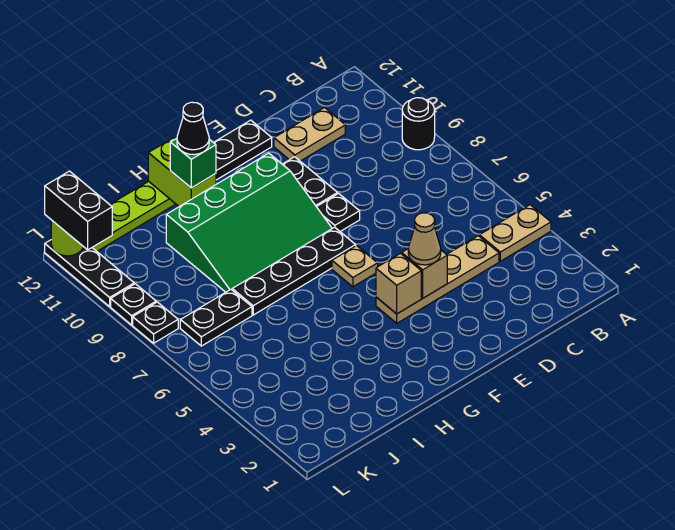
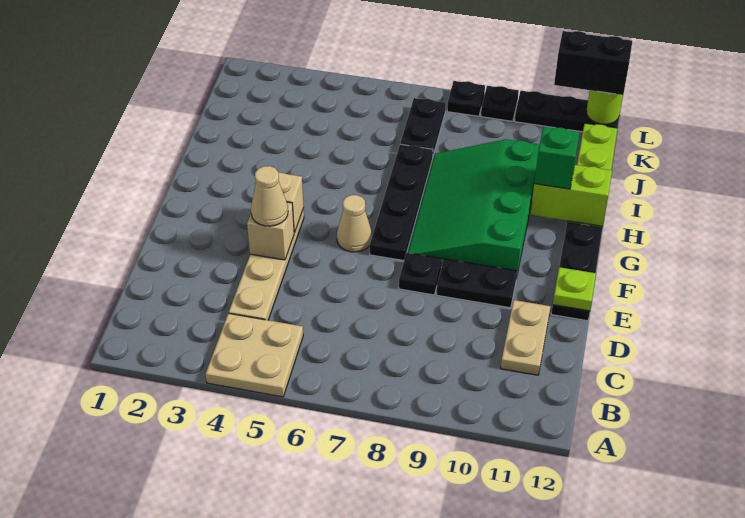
tan plate A4:B4 level 1 -> tan plate A4:B5 level 1
black round brick A9 level 1 -> none
none -> lime plate E12 level 2
tan plate F6 level 1 -> tan cone F6 level 1
black cone H11 level 4 -> none

